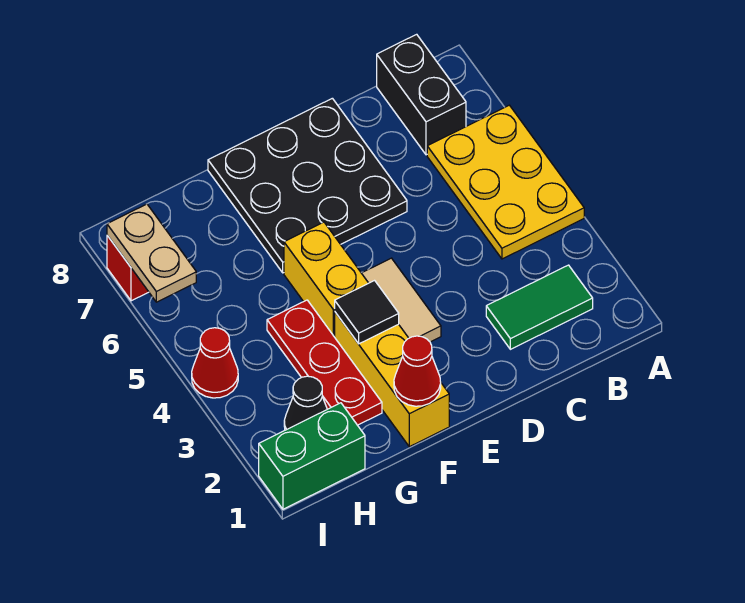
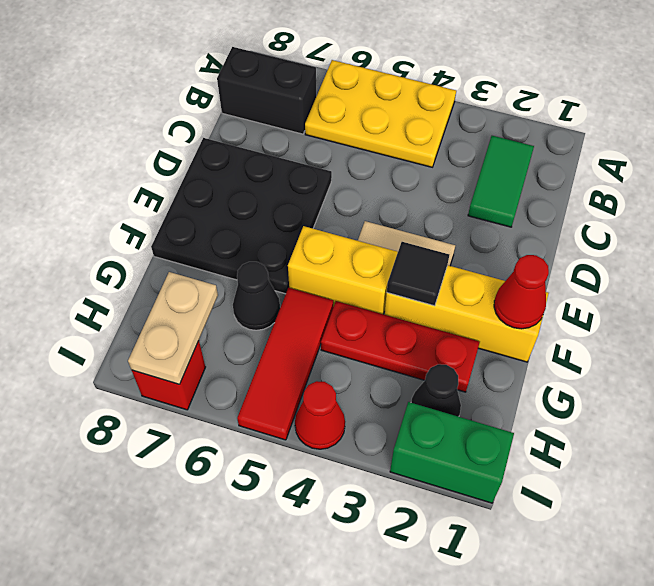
none -> red tile G5:I5 level 1
none -> black cone G6 level 1
green brick H1:I1 level 1 -> green brick I1:I2 level 1
tan plate I6:I7 level 2 -> tan plate H7:I7 level 2

